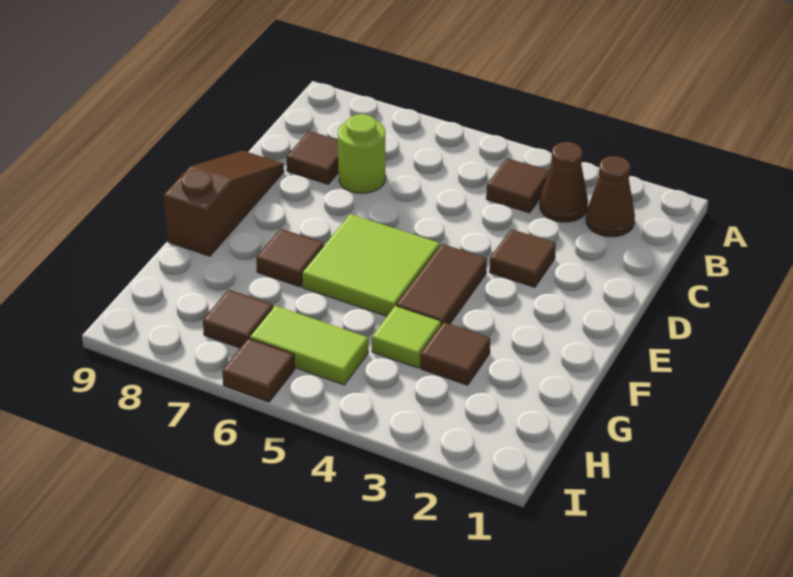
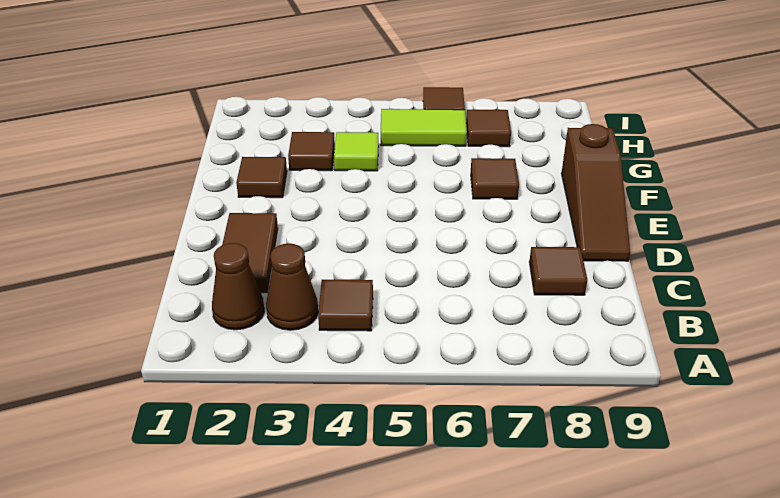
lime round brick C7 level 1 -> none
brown tile D3 level 1 -> brown tile F2 level 1
brown tile E4:F4 level 1 -> brown tile C2:D2 level 1
lime tile E5:F6 level 1 -> none

